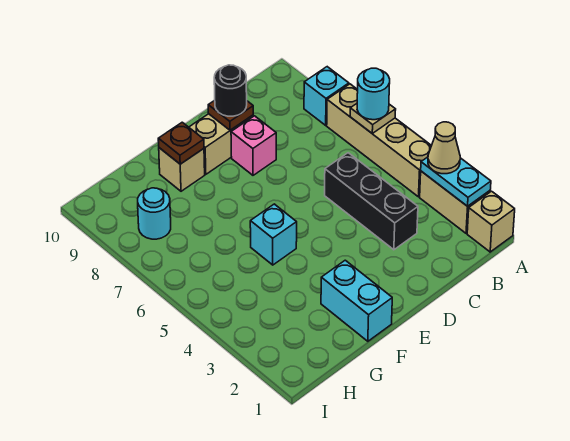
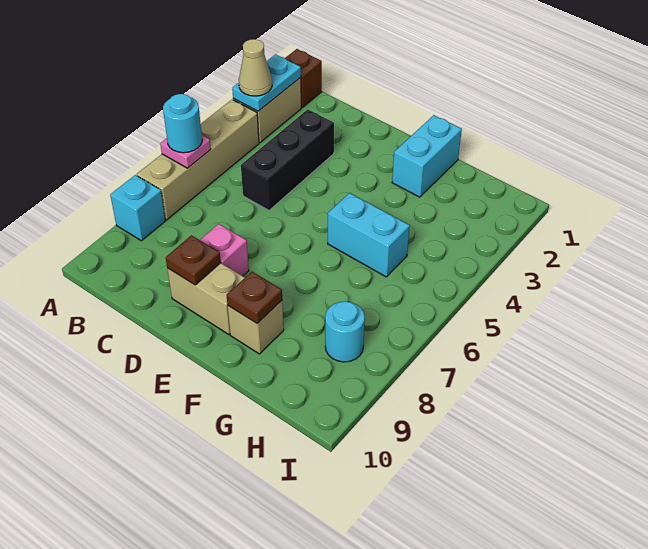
tan brick A1 level 1 -> brown brick A1 level 1
tan plate A6 level 2 -> pink plate A6 level 2
black round brick D9 level 3 -> none
cyan brick F5 level 1 -> cyan brick F5:G5 level 1

